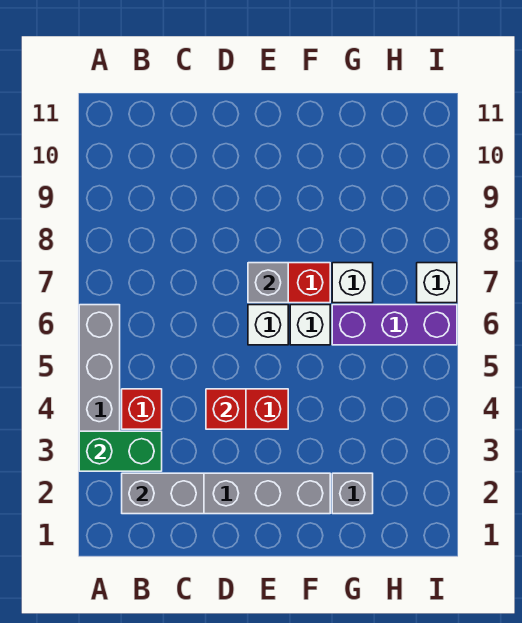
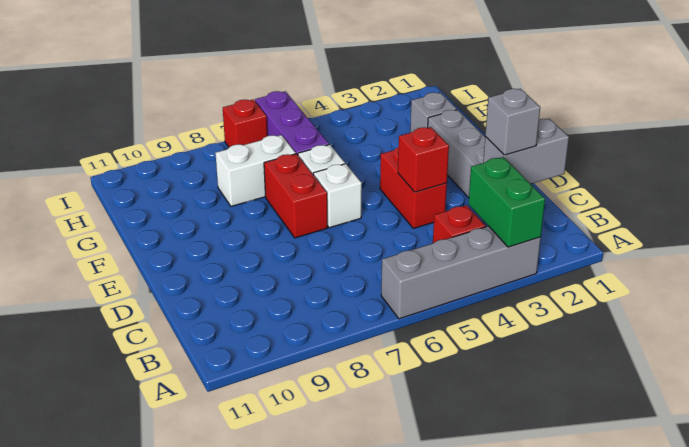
grey brick B2:C2 level 2 -> grey brick C1:C2 level 2
grey brick E7 level 2 -> grey brick C2 level 3
white brick G7 level 1 -> white brick G7:G8 level 1
white brick I7 level 1 -> red brick I7 level 1

